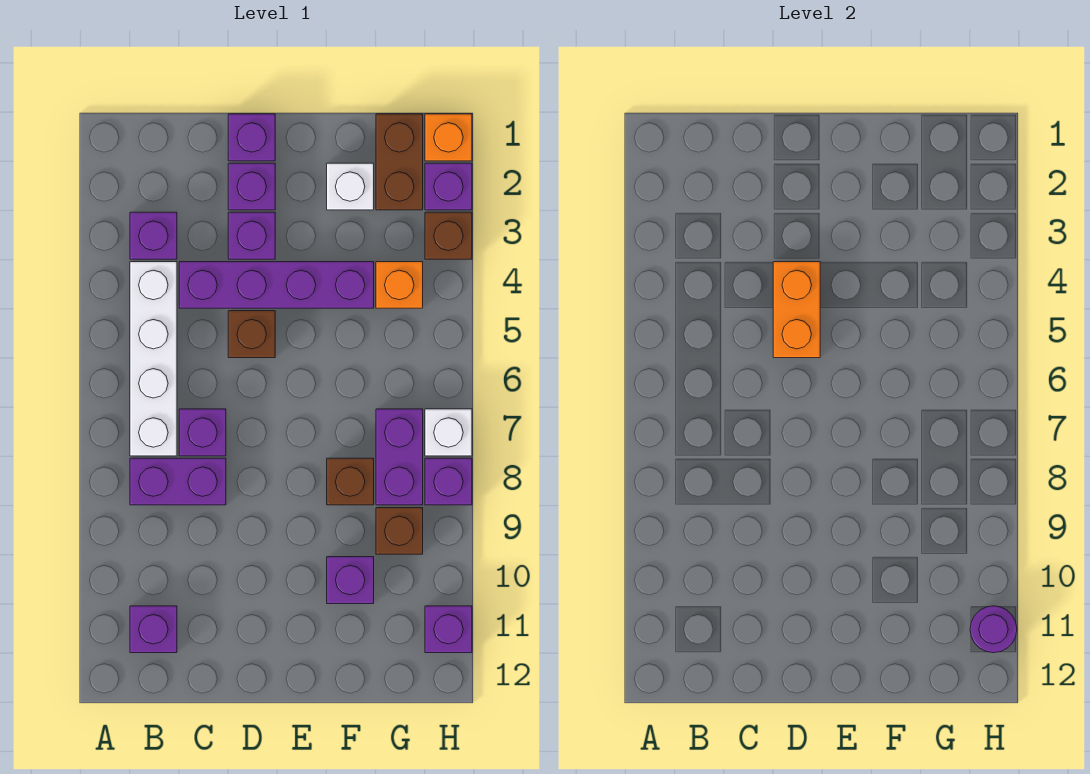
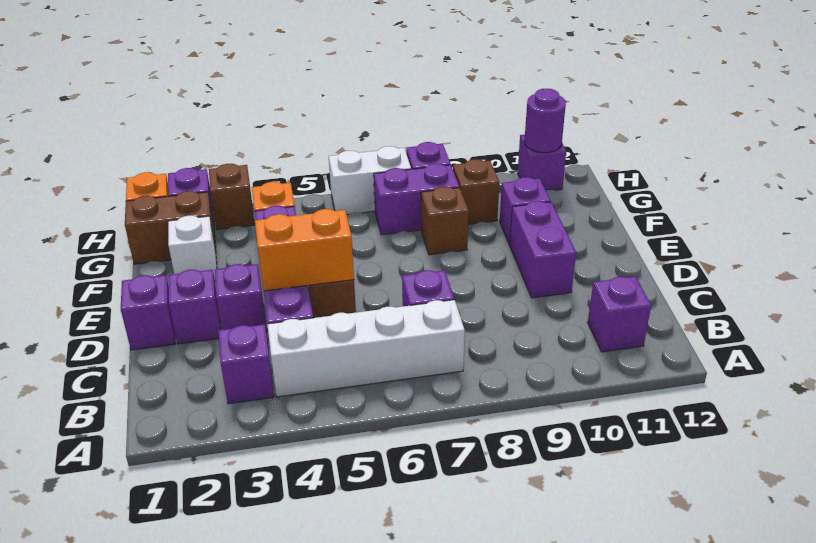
purple brick B8:C8 level 1 -> purple brick D10:E10 level 1
white brick H7 level 1 -> white brick H6:H7 level 1

